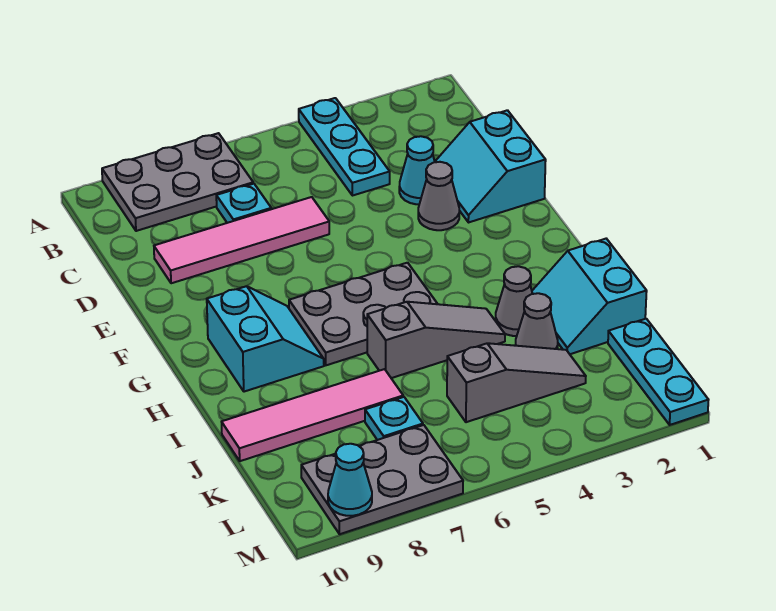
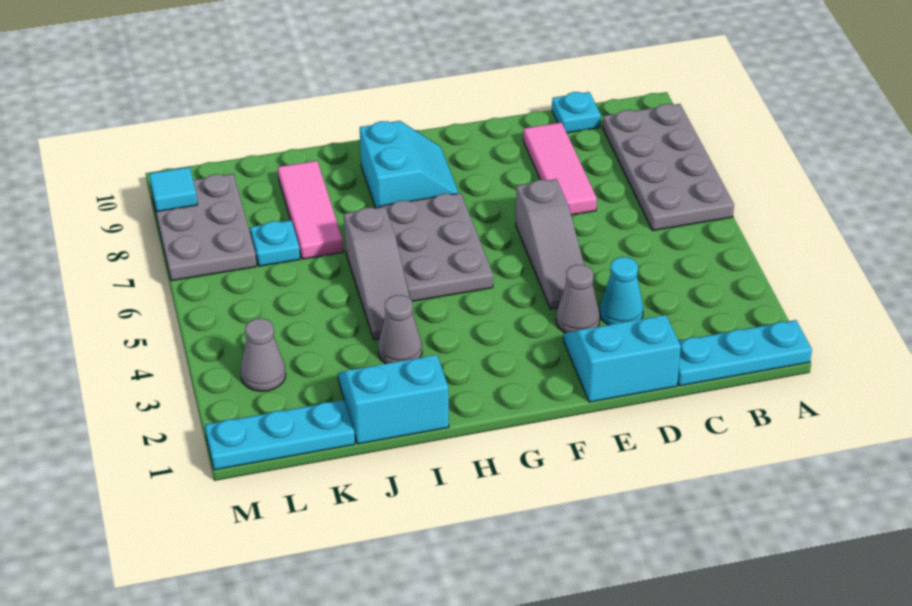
cyan plate A4:C4 level 1 -> cyan plate A1:C1 level 1
grey plate A7:B9 level 1 -> grey plate A6:B9 level 1
cyan plate C7 level 1 -> cyan plate C10 level 1
pink tile D6:D9 level 1 -> pink tile D7:D9 level 1
cyan slope G8:H9 level 1 top 9 -> cyan slope G8:H9 level 1 top H
grey cone J3 level 1 -> grey cone L3 level 1
pink tile J7:J10 level 1 -> pink tile J7:J9 level 1
grey slope K3:K5 level 1 top 5 -> grey slope E4:E6 level 1 top 6
cyan cone M9 level 2 -> cyan tile M9 level 2

